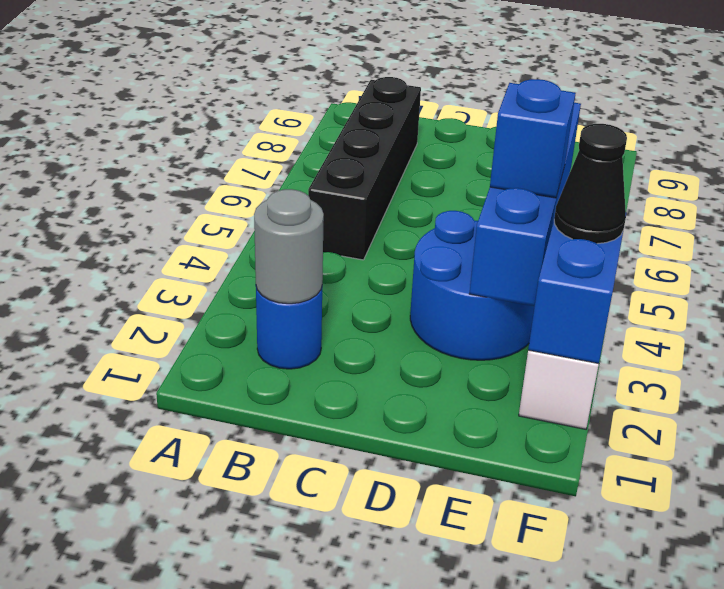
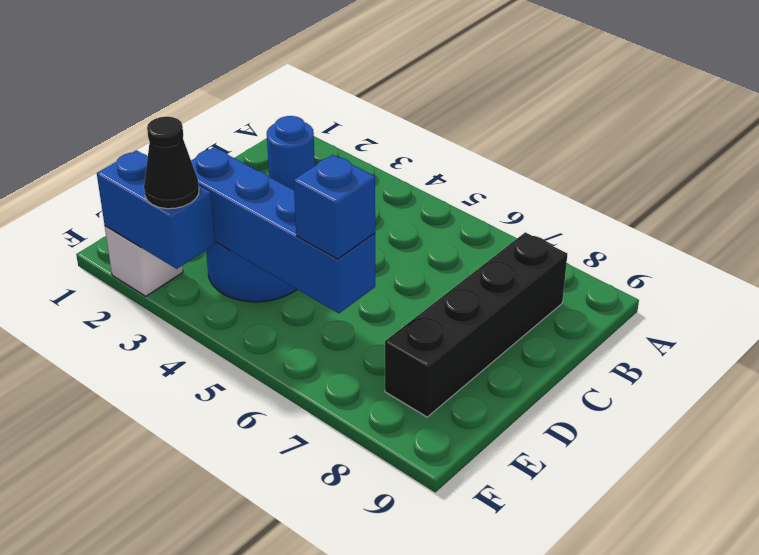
grey round brick B2 level 2 -> none
black brick B5:B8 level 1 -> black brick B8:E8 level 1
blue brick E4 level 3 -> blue brick E6 level 3

